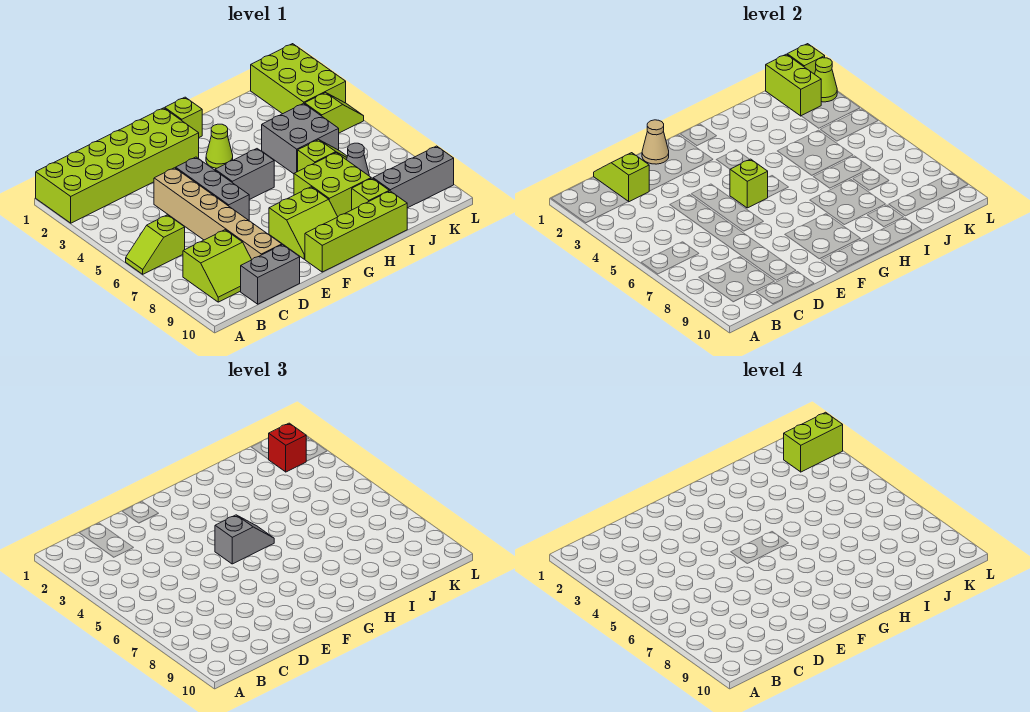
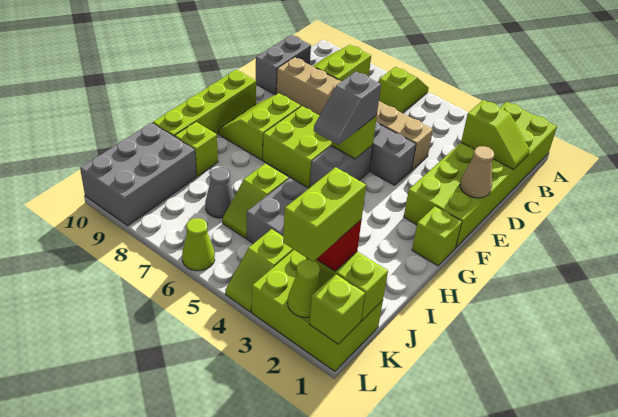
lime cone G3 level 1 -> lime cone L6 level 1
lime brick H7:I8 level 1 -> lime brick F6:G7 level 1
grey brick J9:L9 level 1 -> grey brick J9:L10 level 1

